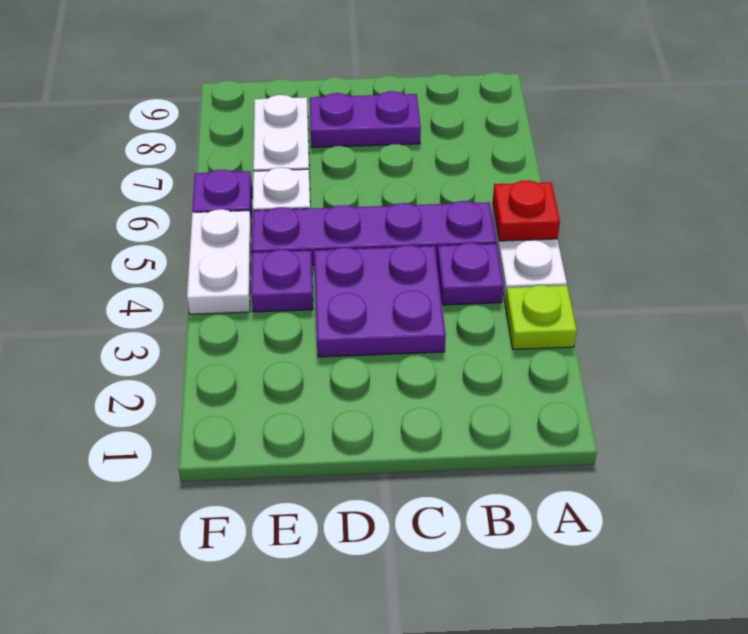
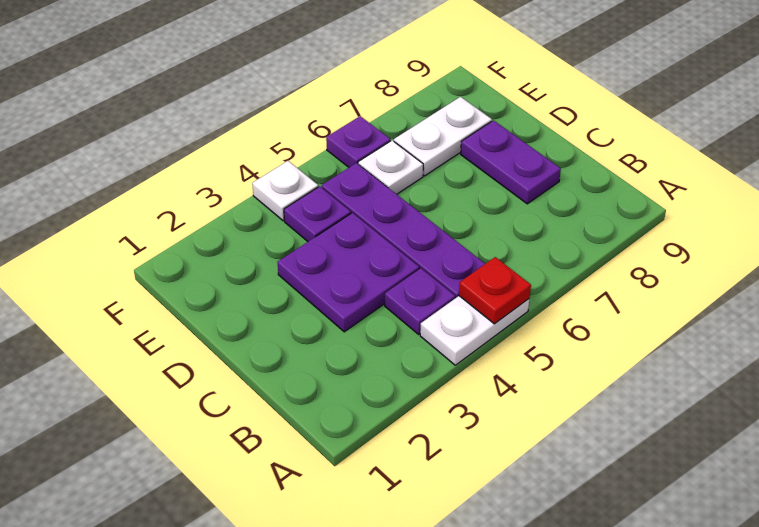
lime plate A3 level 1 -> none
white plate F4:F5 level 1 -> white plate F4 level 1

